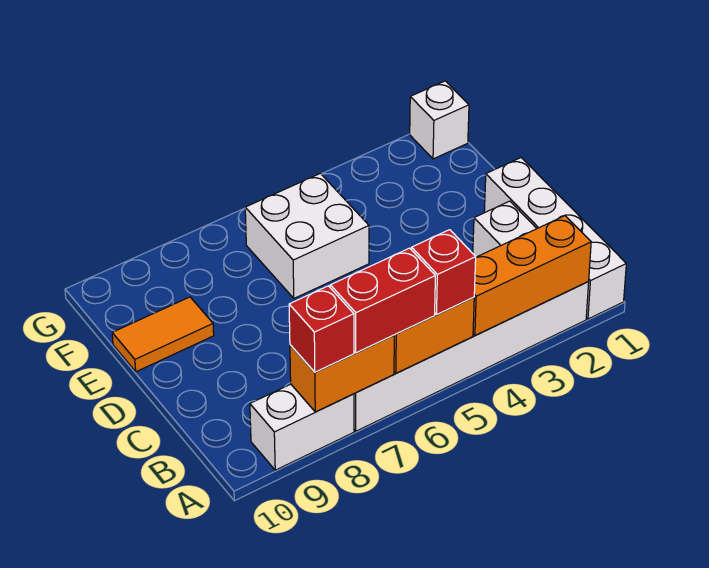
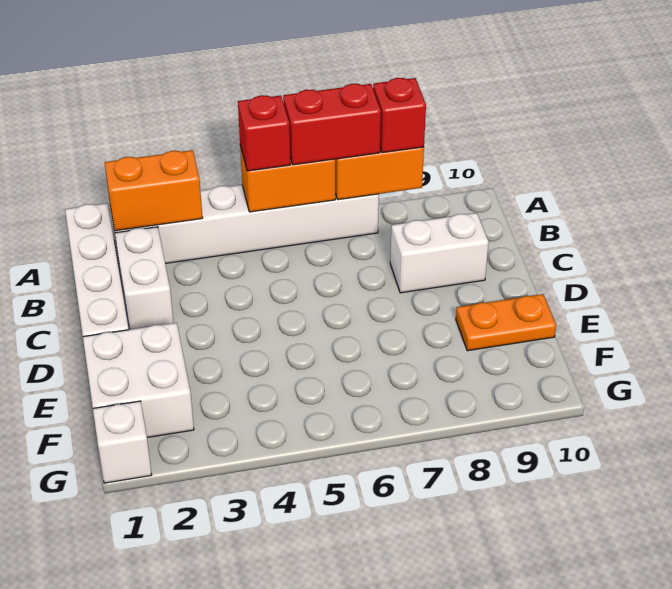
orange brick A2:A4 level 2 -> orange brick A2:A3 level 2
white brick A8:A9 level 1 -> white brick C8:C9 level 1
white brick E5:F6 level 1 -> white brick E1:F2 level 1
orange tile E9:E10 level 1 -> orange plate E9:E10 level 1

